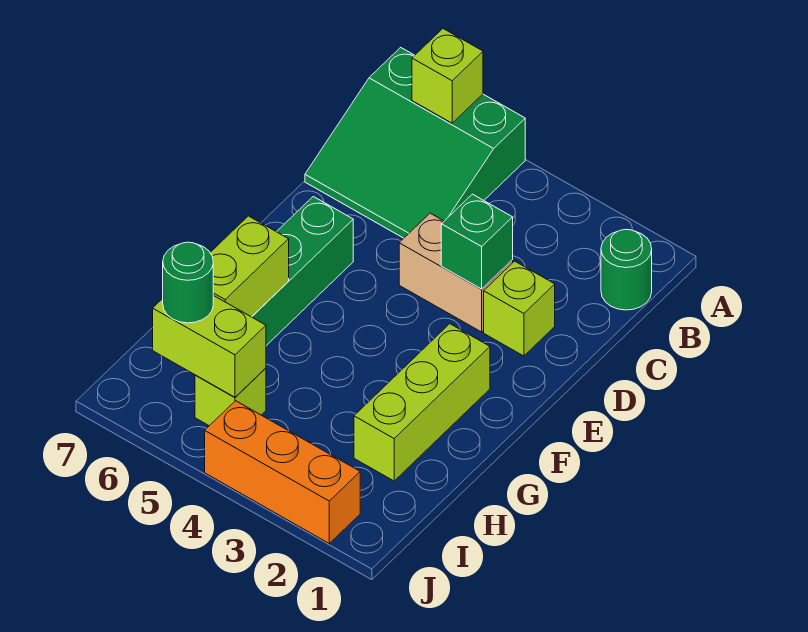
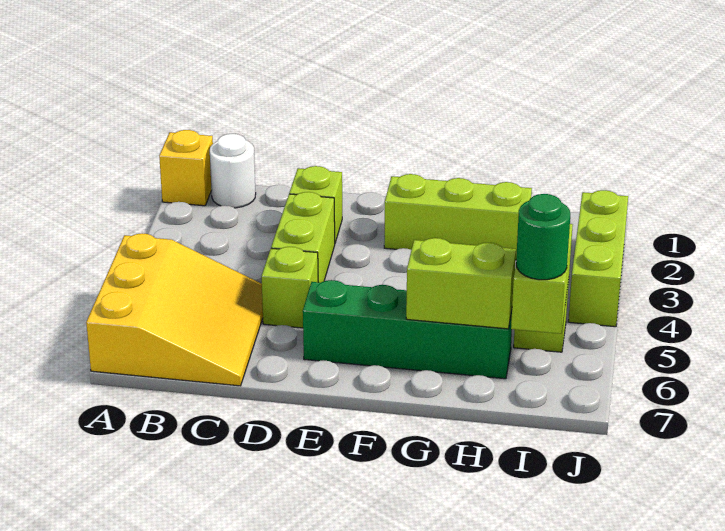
none -> yellow brick A1 level 1
green slope A5:C7 level 1 top A -> yellow slope A5:C7 level 1 top A
lime brick A6 level 2 -> lime brick D5 level 1
green round brick B1 level 1 -> white round brick B1 level 1
tan brick D3:D4 level 1 -> lime brick D3:D4 level 1
green brick D3 level 2 -> none
orange brick J2:J4 level 1 -> lime brick J2:J4 level 1

